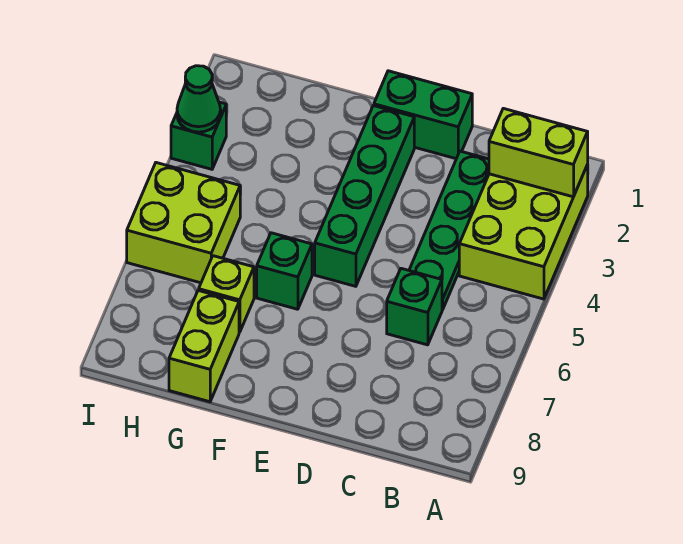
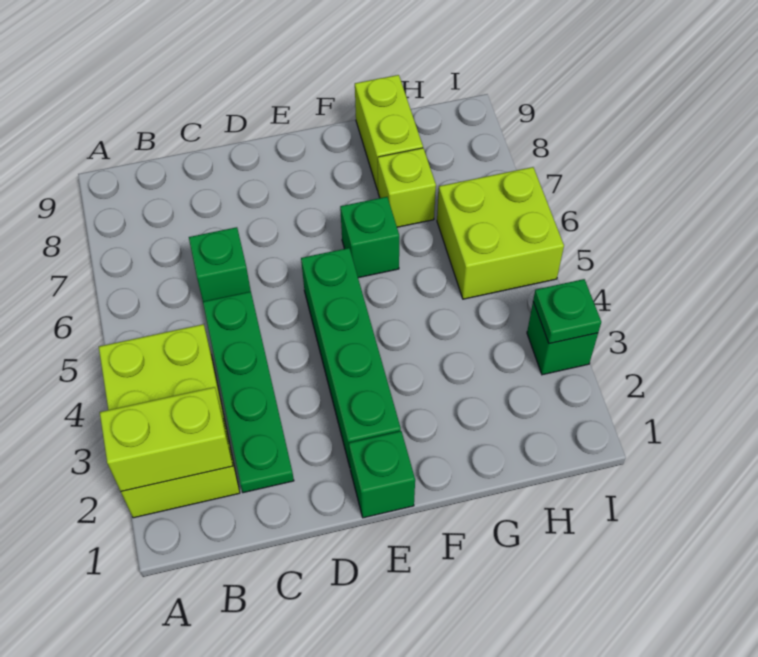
green brick D1:E1 level 1 -> green brick E1 level 1
green cone I3 level 2 -> green plate I3 level 2

